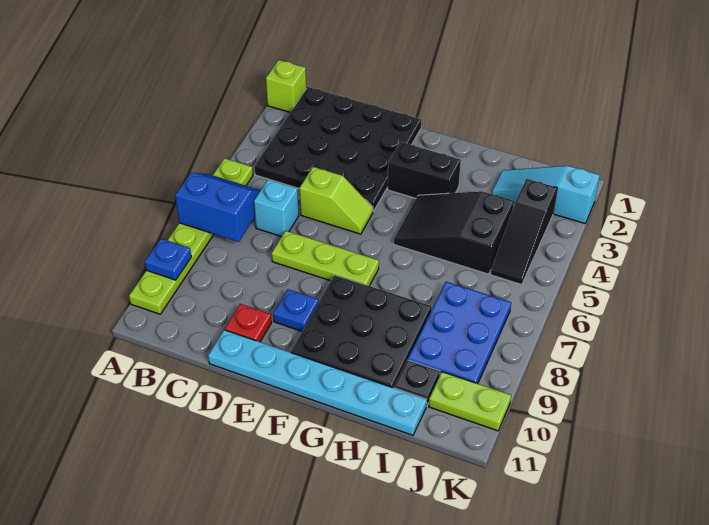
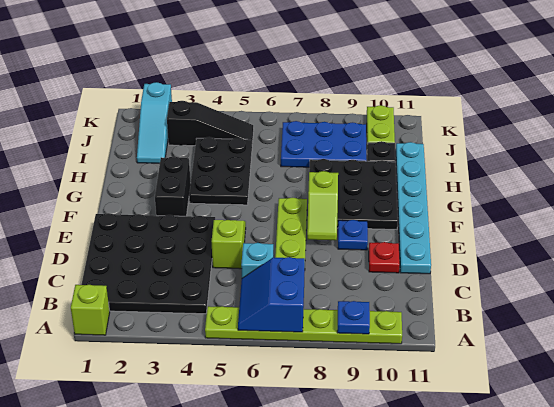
none -> lime slope E8:F8 level 2 top F
black slope G4:I5 level 1 top I -> black plate G4:I5 level 1

